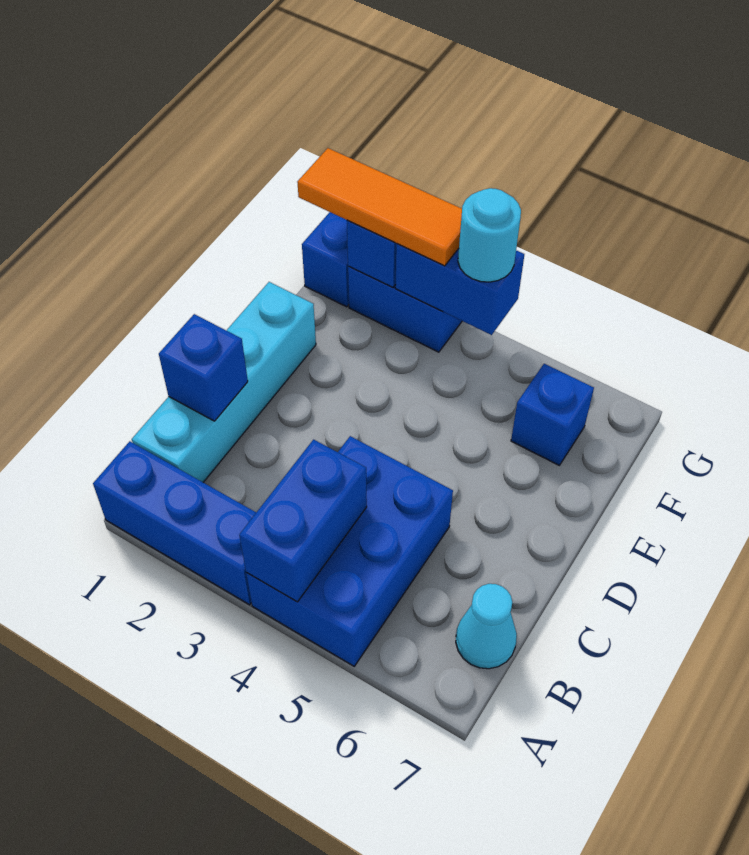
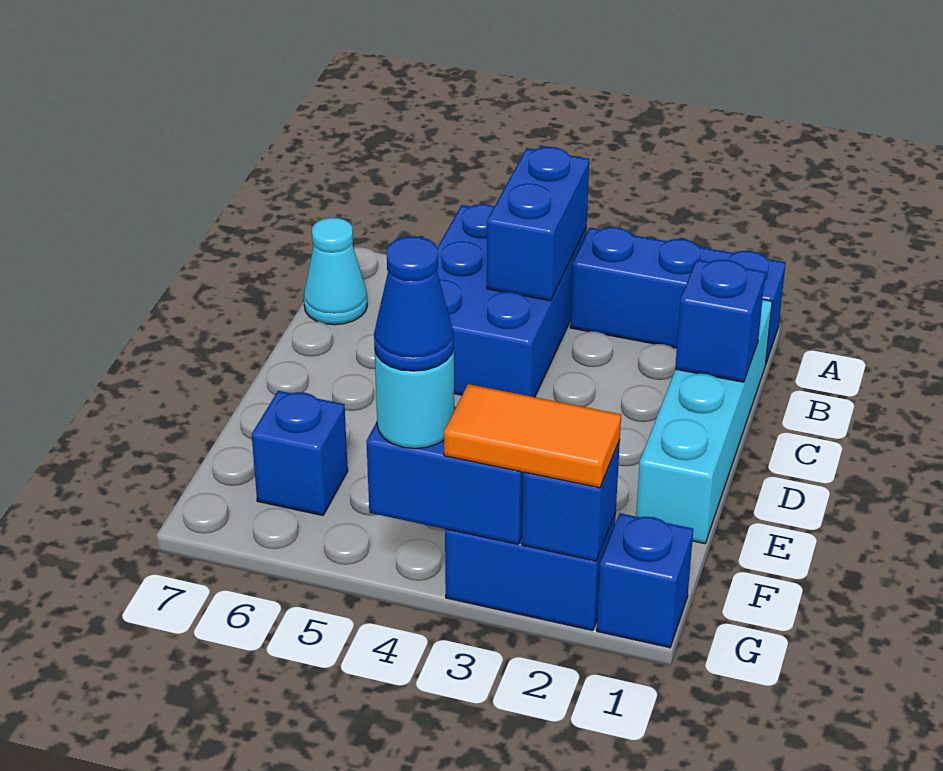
orange tile G1:G3 level 3 -> orange tile G2:G3 level 3
none -> blue cone G4 level 4

